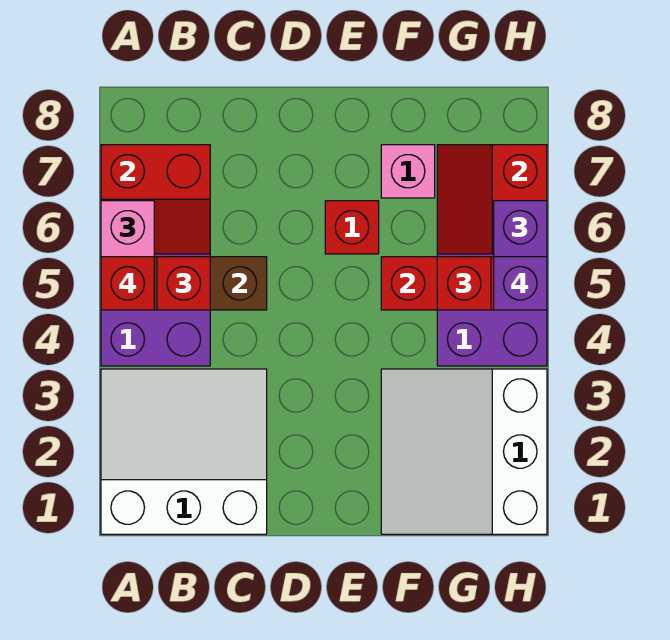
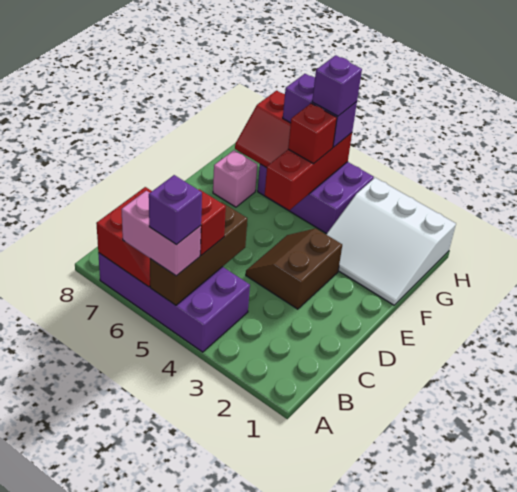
white slope A1:C3 level 1 top 1 -> none
red brick A5 level 4 -> purple brick A5 level 4
none -> brown slope D3:E4 level 1 top 3
red brick E6 level 1 -> none

